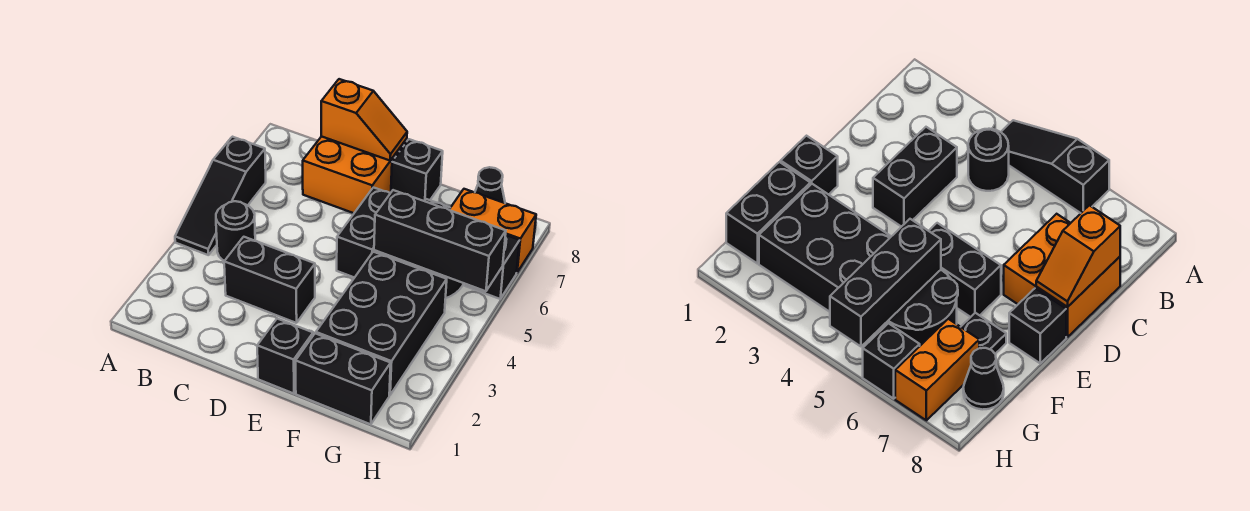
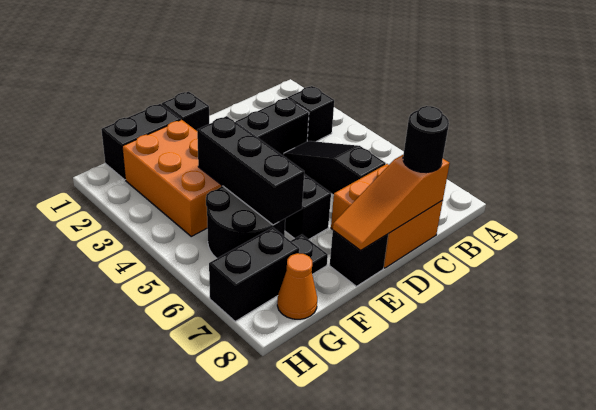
black slope A4:A6 level 1 top 6 -> black slope C4:C6 level 1 top 6
black round brick B4 level 1 -> black round brick C8 level 3
orange slope C8:D8 level 2 top C -> orange slope C8:E8 level 2 top C
black brick F2:G4 level 1 -> orange brick F2:G4 level 1
black brick F5:H5 level 2 -> black brick F4:F6 level 2
orange brick G7:H7 level 1 -> black brick G7:H7 level 1
black cone G8 level 1 -> orange cone G8 level 1
black brick H6 level 1 -> black brick B3 level 1

